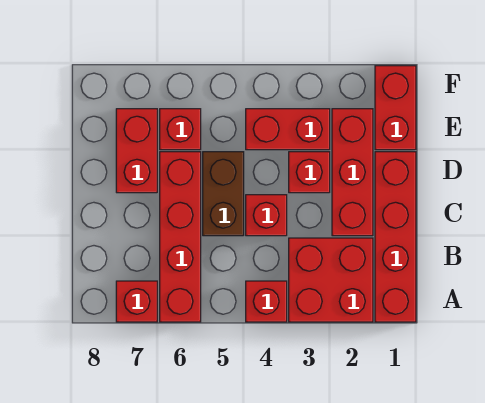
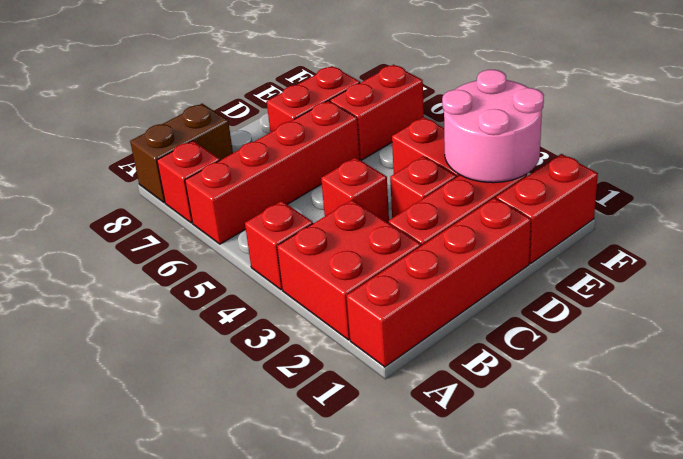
brown brick C5:D5 level 1 -> brown brick A8:B8 level 1
none -> pink round brick E2:F3 level 2
red brick E6 level 1 -> red brick E6:F6 level 1

